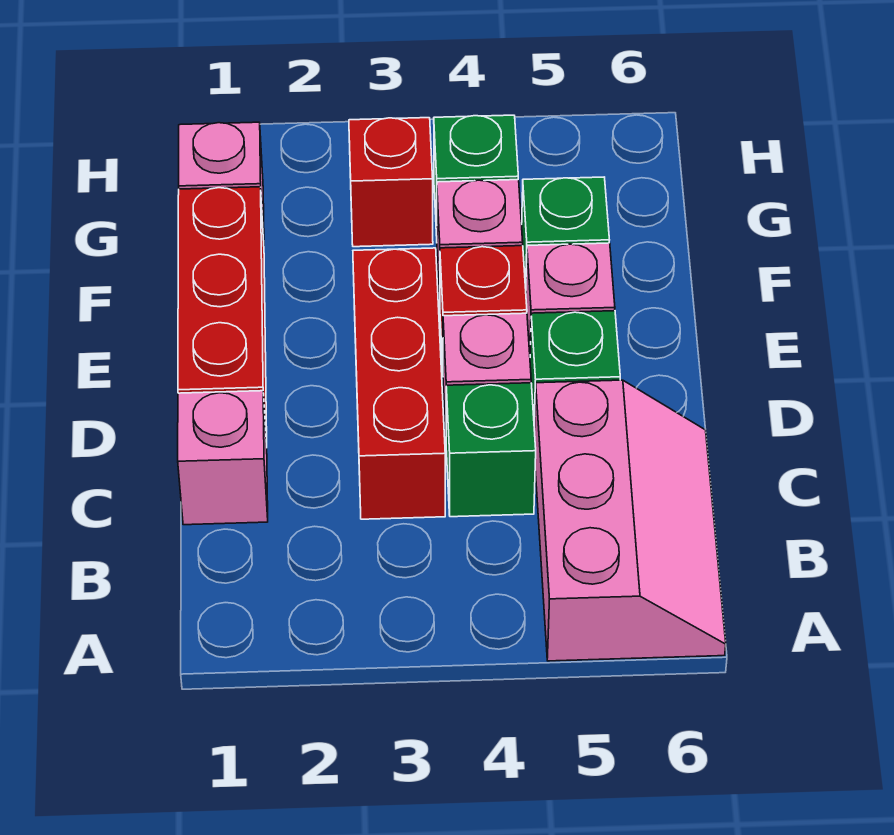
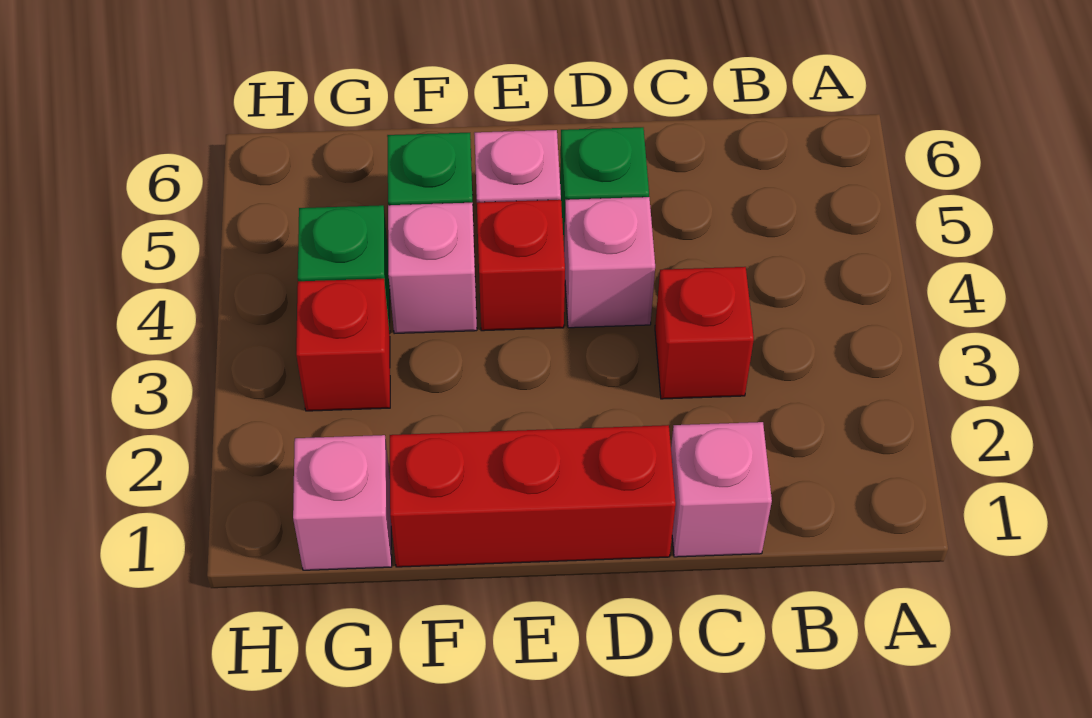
pink slope A5:C6 level 1 top 5 -> none
red brick C3:E3 level 1 -> red brick C3 level 1
green brick C4 level 1 -> none

